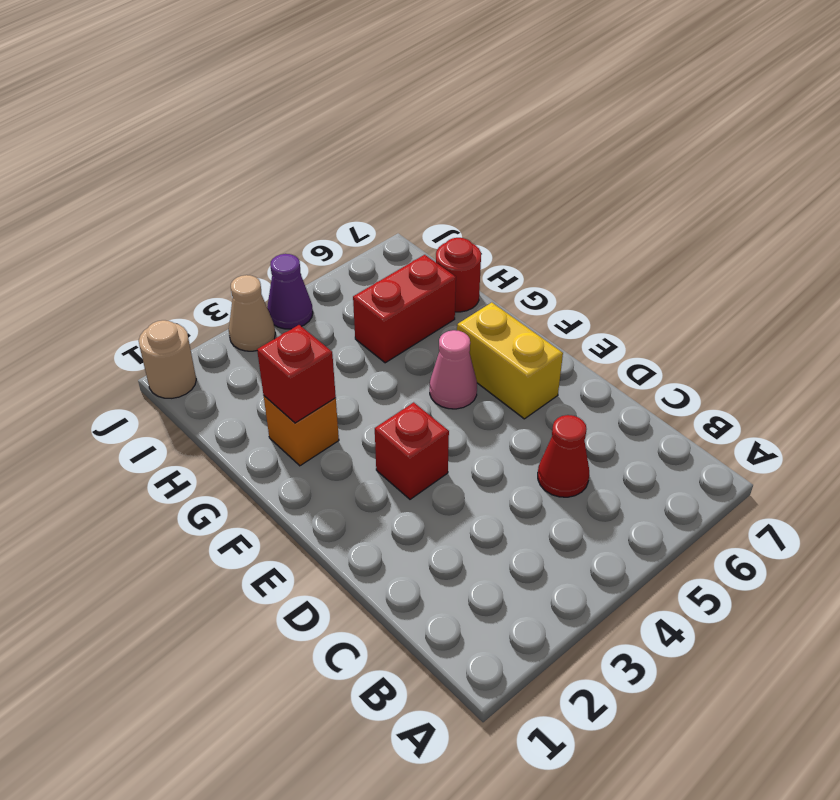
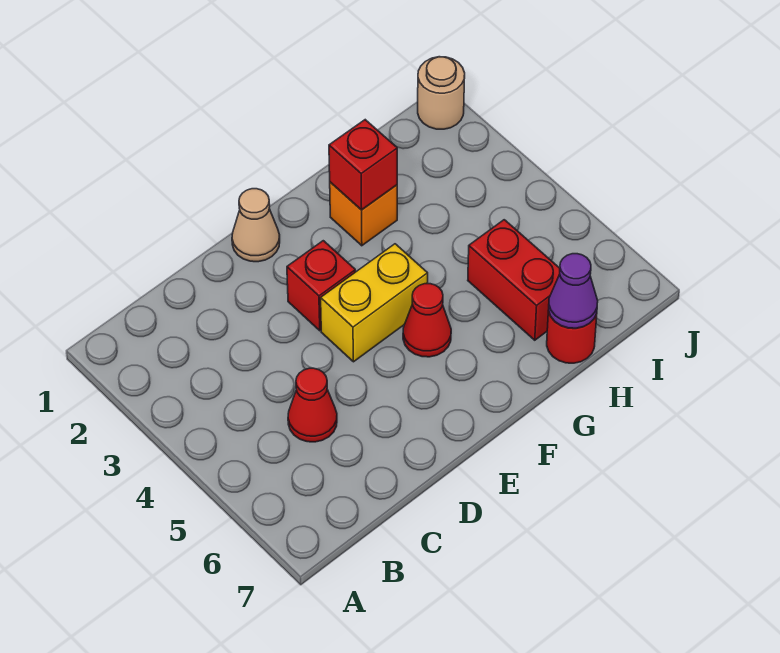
yellow brick E6:F6 level 1 -> yellow brick E4:F4 level 1
pink cone F5 level 1 -> red cone F5 level 1
tan cone J3 level 1 -> tan cone E1 level 1
purple cone J4 level 1 -> purple cone H7 level 2

